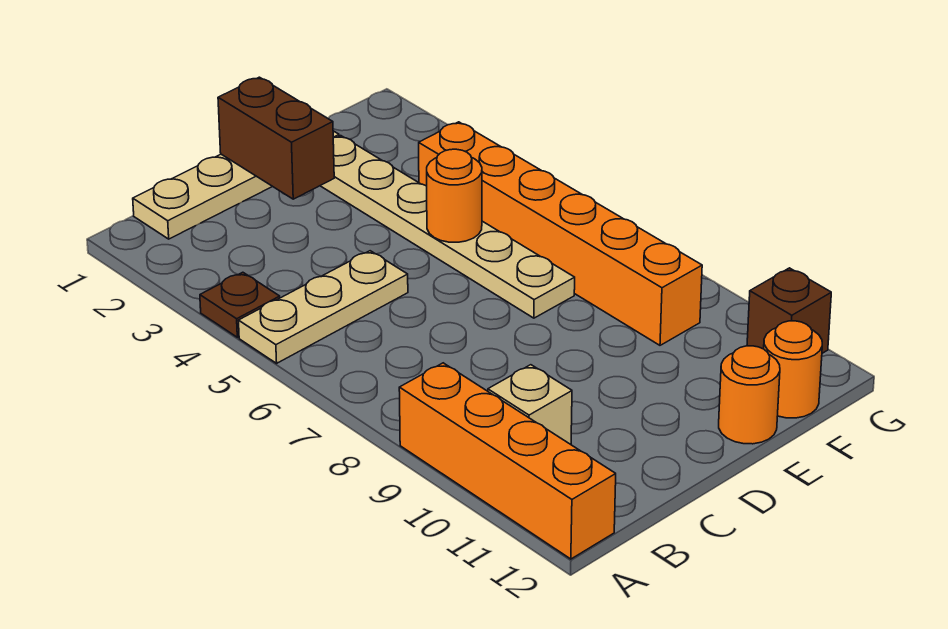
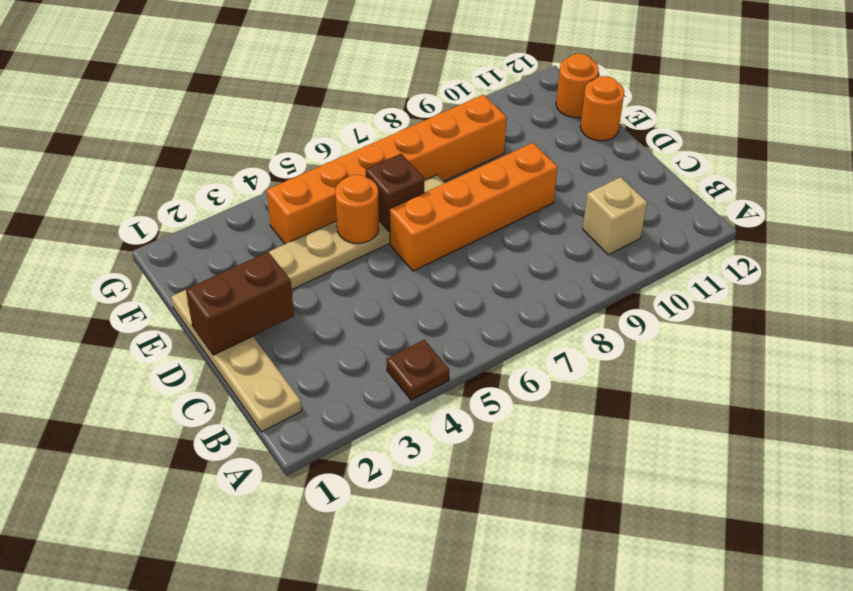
tan plate A5:C5 level 1 -> none
orange brick A9:A12 level 1 -> orange brick D6:D9 level 1
brown brick G11 level 1 -> brown brick E6 level 2

